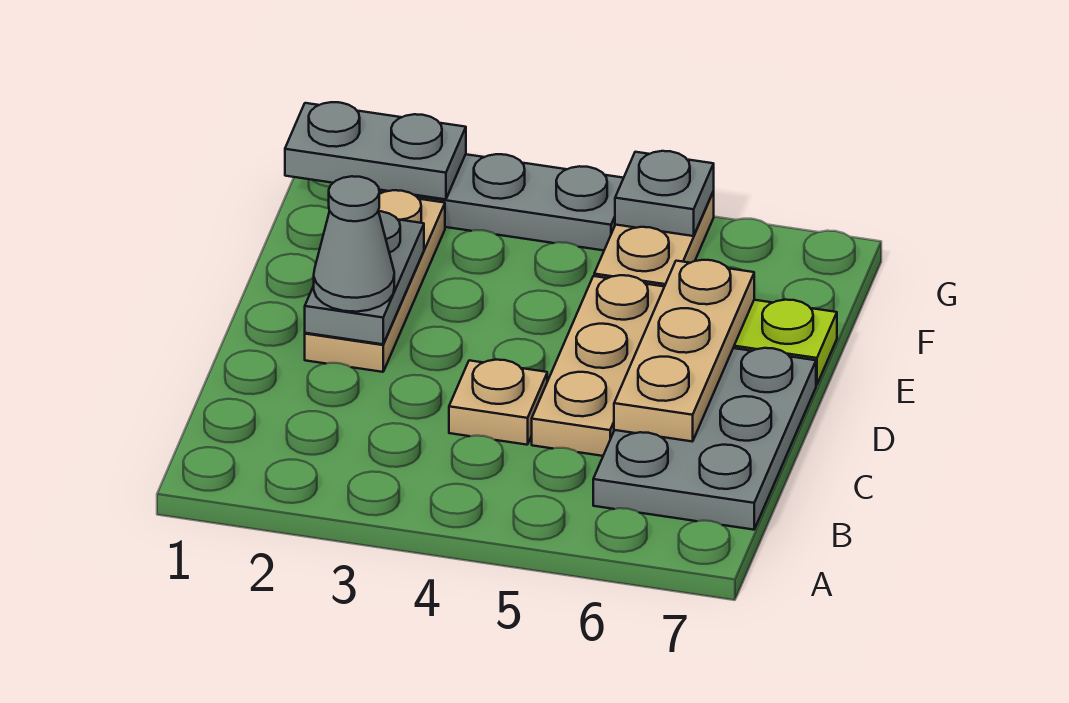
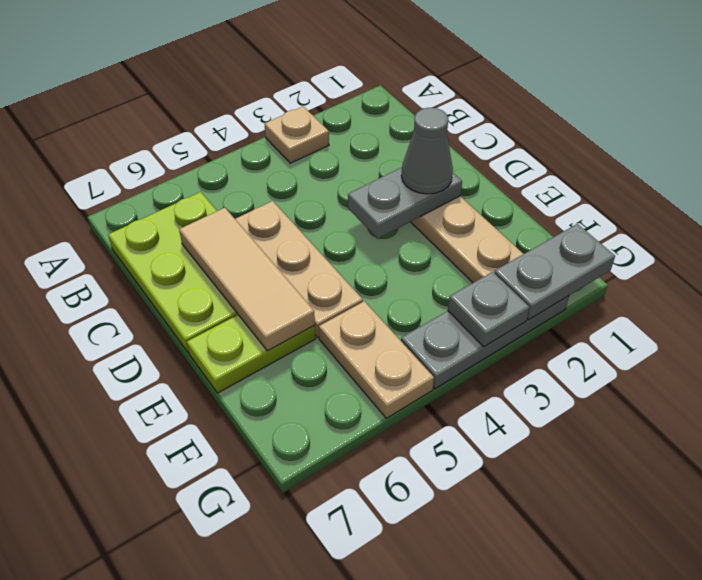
grey plate B6:D7 level 1 -> lime plate B6:D7 level 1
tan plate C4 level 1 -> tan plate A3 level 1
tan plate C6:E6 level 2 -> tan tile C6:E6 level 2
grey plate D2:E2 level 2 -> grey plate D2:D3 level 2
grey plate G5 level 2 -> grey plate G3 level 2

